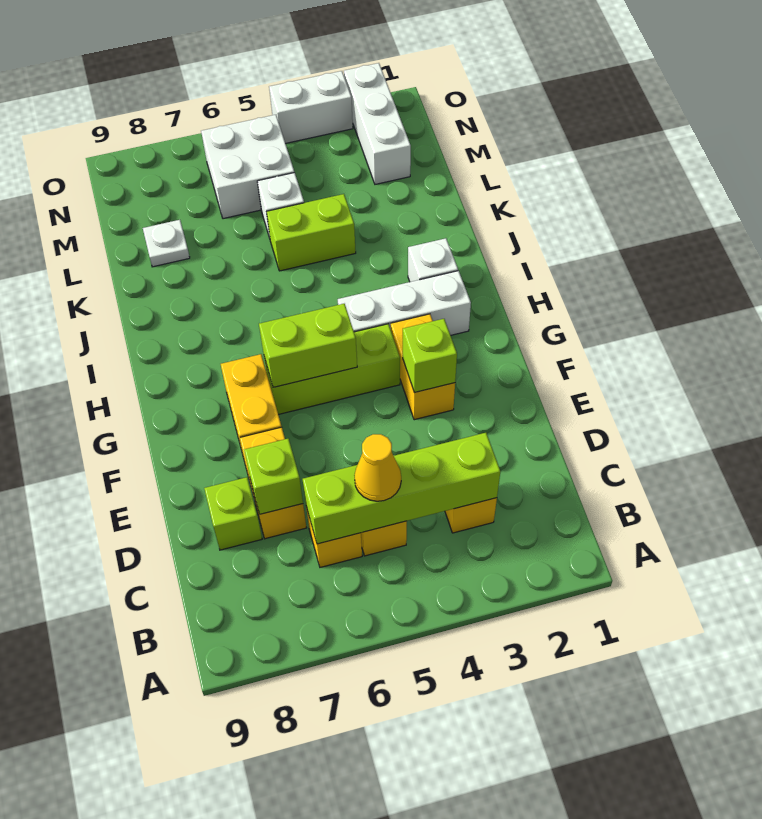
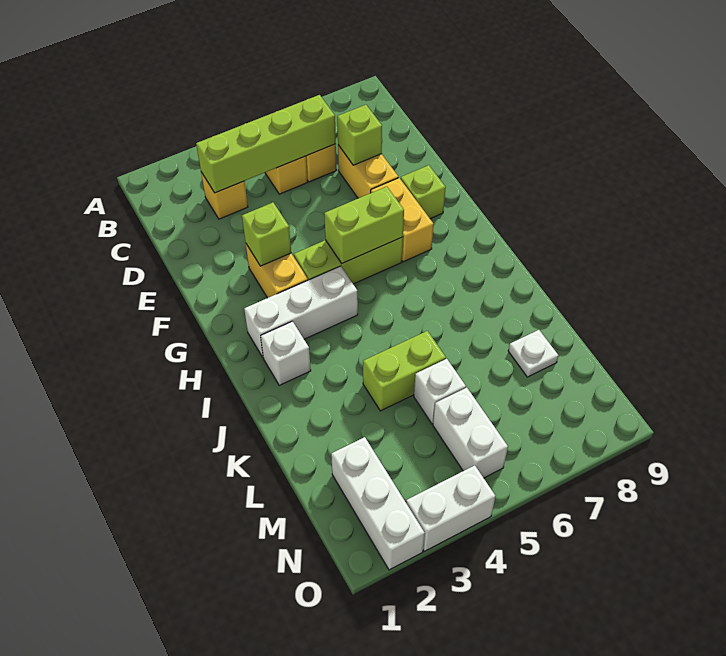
yellow cone C5 level 3 -> none
lime brick D8 level 1 -> lime brick F8 level 1
white brick M5:N6 level 1 -> white brick M5:N5 level 1

